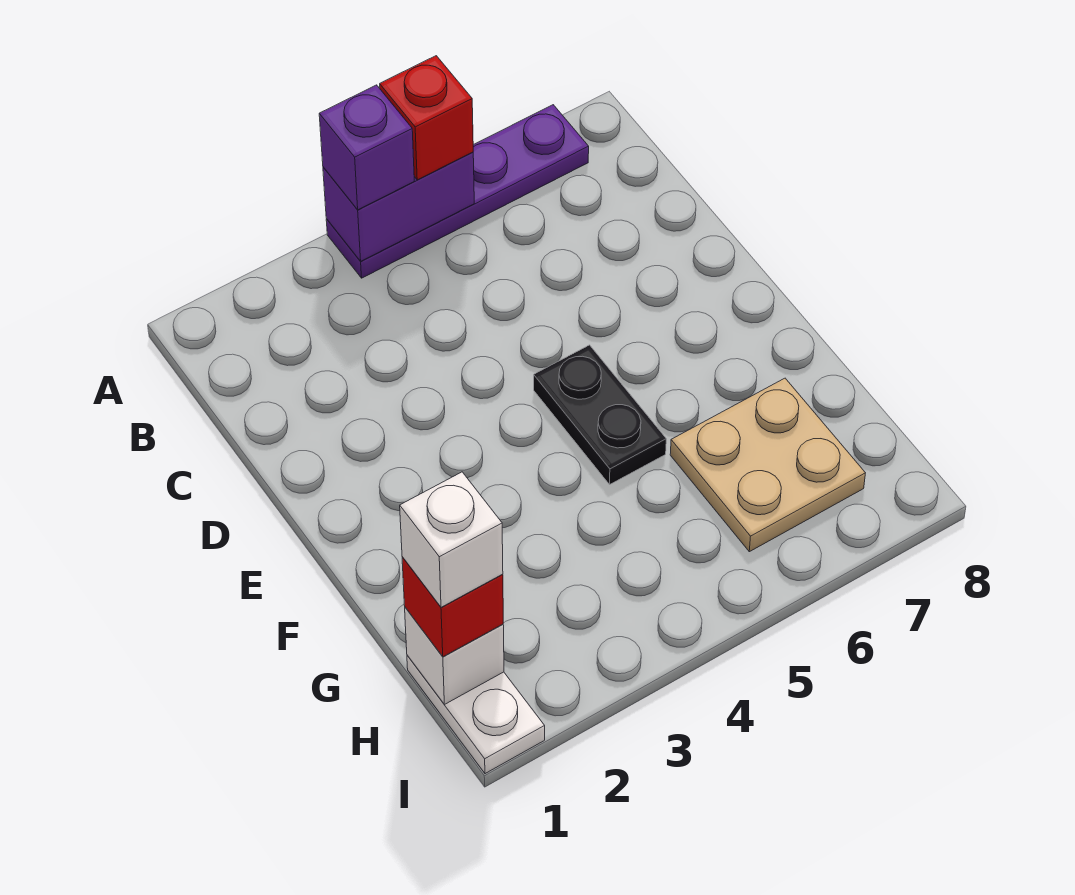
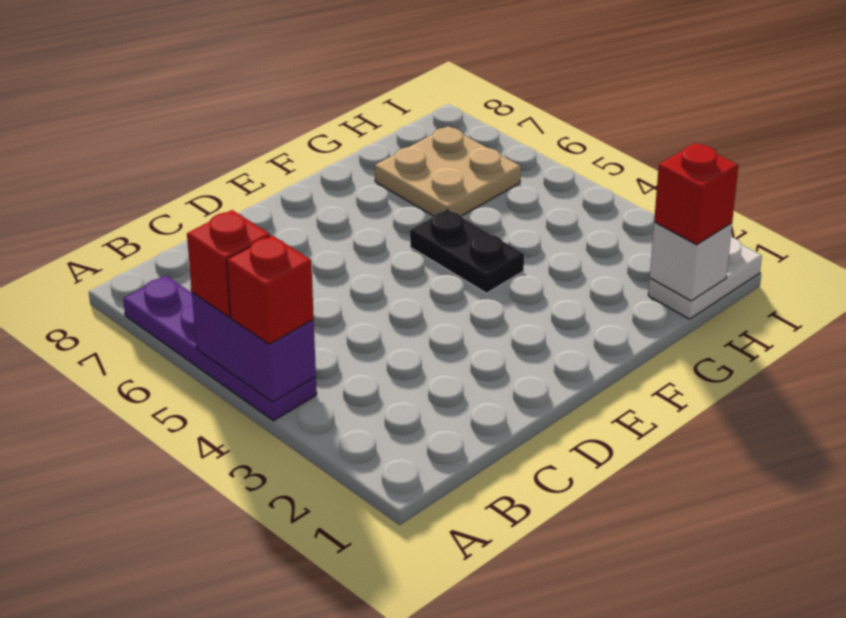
purple brick A4 level 3 -> red brick A4 level 3
black plate E5:F5 level 1 -> black plate F4:F5 level 1
white brick H1 level 4 -> none

